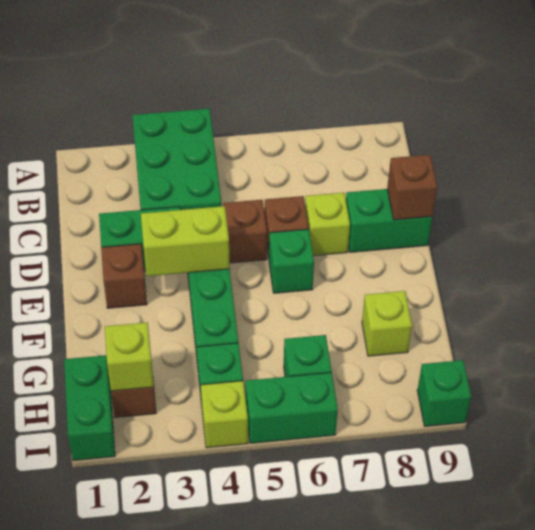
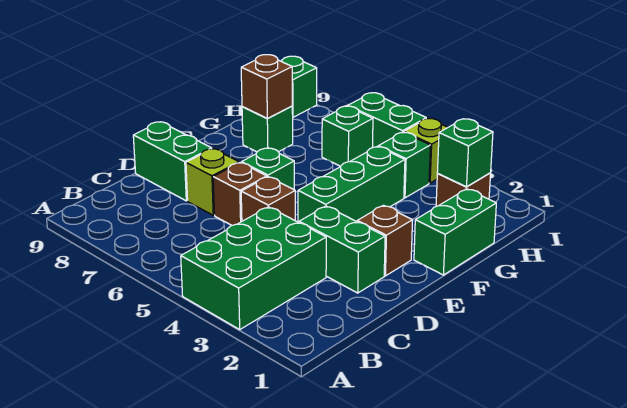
brown brick D9 level 2 -> brown brick G8 level 2
lime brick E3:E4 level 2 -> none
lime brick G8 level 1 -> green brick G8 level 1
green brick H1:I1 level 1 -> green brick F1:G1 level 1
lime brick H2 level 2 -> green brick H2 level 2

